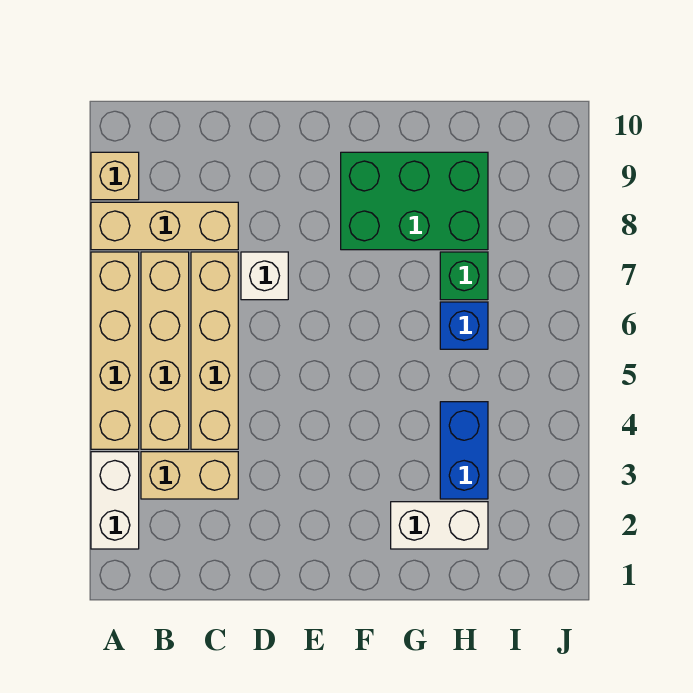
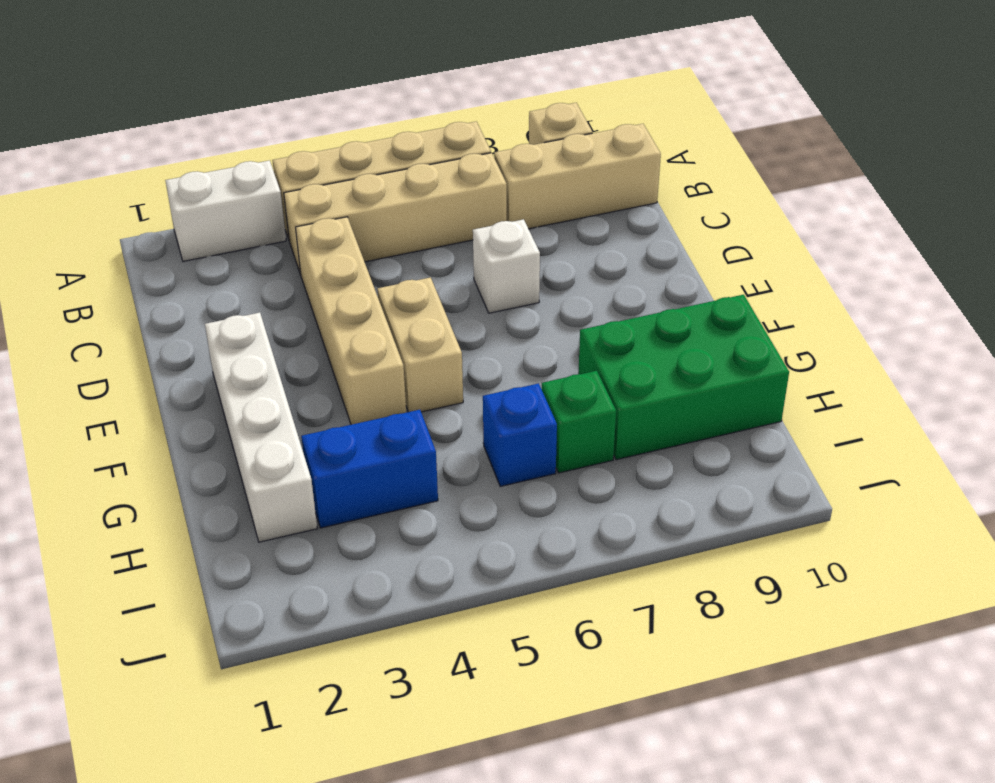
tan brick A8:C8 level 1 -> tan brick B8:B10 level 1
tan brick B3:C3 level 1 -> tan brick E5:F5 level 1
tan brick C4:C7 level 1 -> tan brick C4:F4 level 1
green brick F8:H9 level 1 -> green brick G8:H10 level 1
white brick G2:H2 level 1 -> white brick E2:H2 level 1

